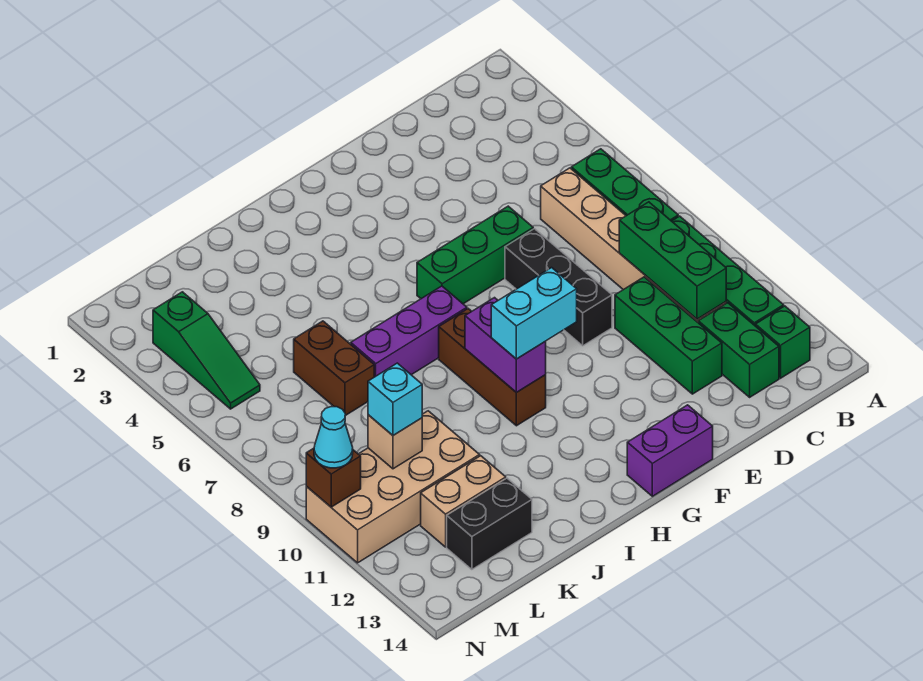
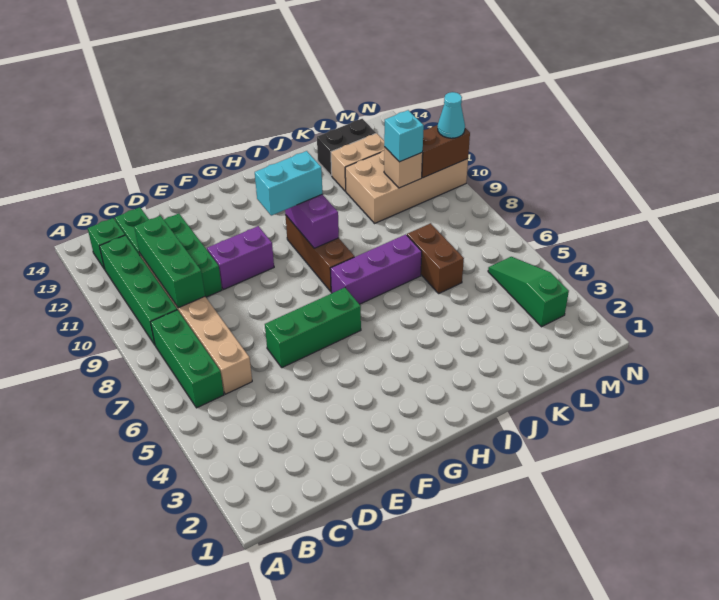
black brick E7:E9 level 1 -> none
purple brick F14:G14 level 1 -> purple brick E10:F10 level 1
brown brick N10 level 2 -> brown brick M10:N10 level 2

